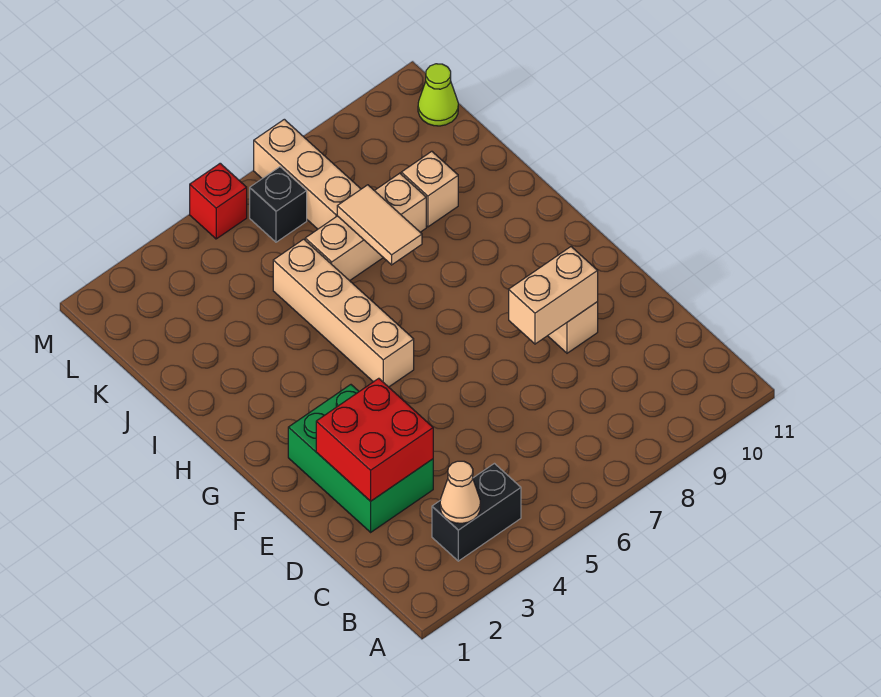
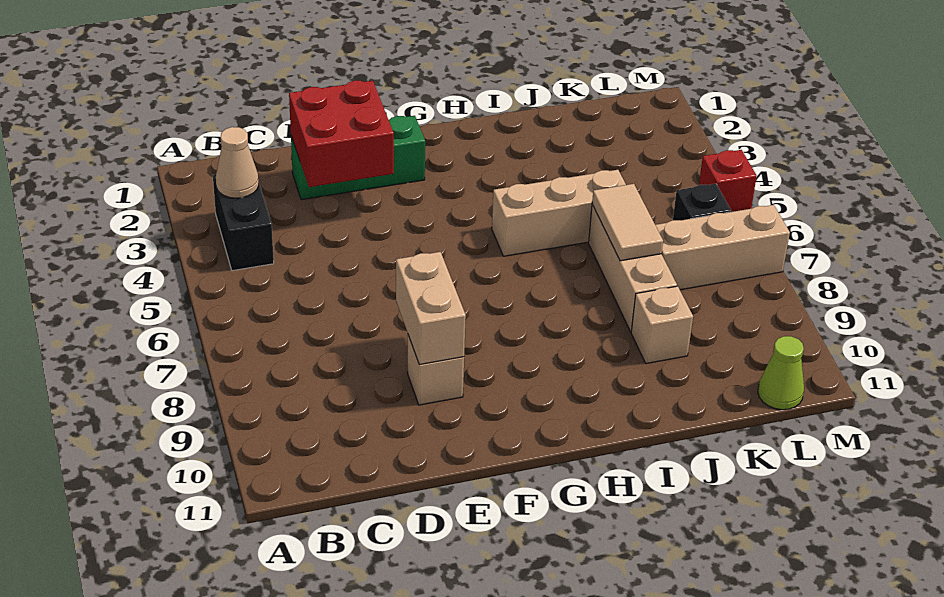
green brick D2:F3 level 1 -> green brick D2:F2 level 1
tan brick G5:J5 level 1 -> tan brick H5:J5 level 1
tan tile I7:J7 level 2 -> tan tile J6:J7 level 2

